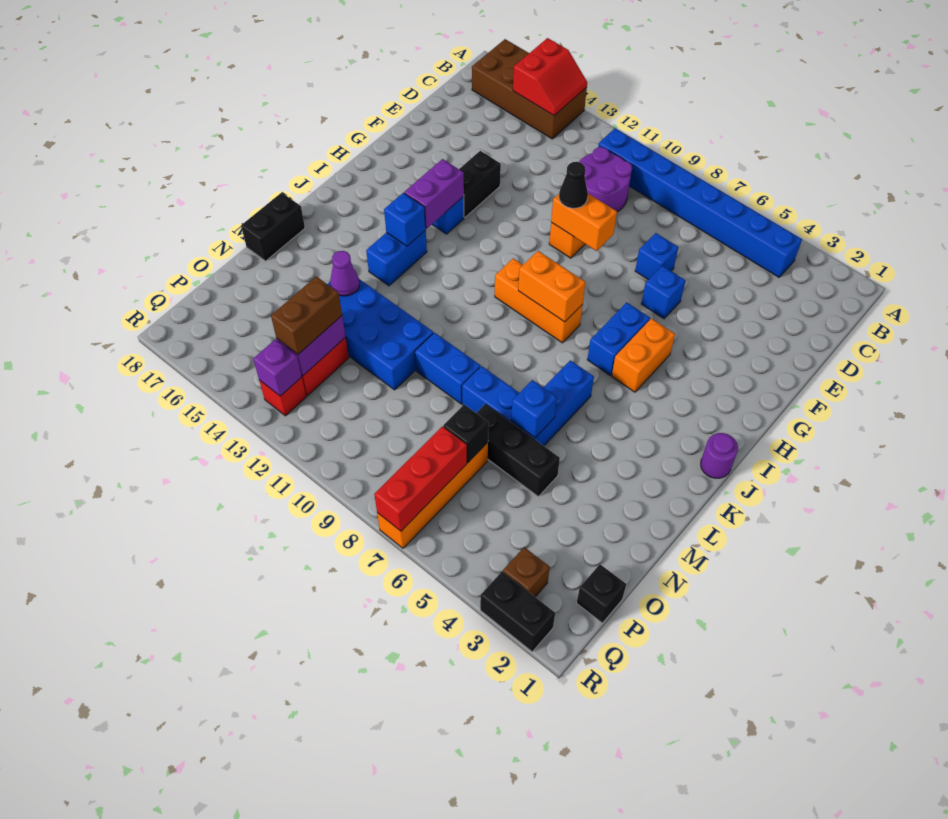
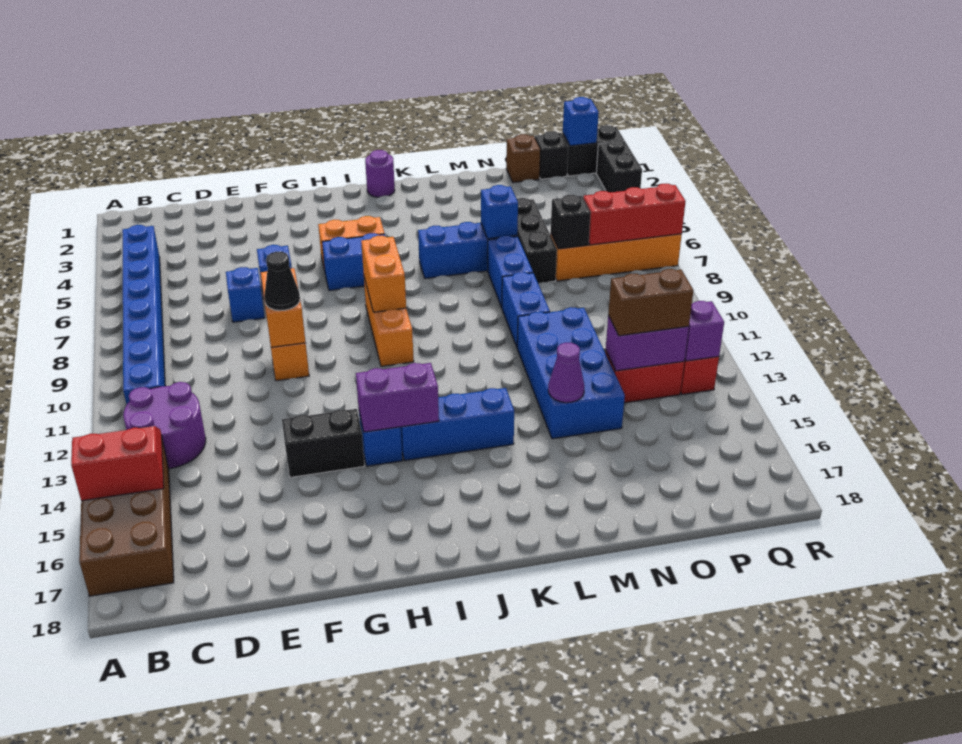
purple round brick C10:D11 level 1 -> purple round brick B12:C13 level 1
blue brick J14:K14 level 1 -> blue brick I14:K14 level 1
blue brick J14 level 2 -> blue brick Q1 level 2
black brick L18:M18 level 1 -> black brick Q1:R1 level 1
brown brick Q3 level 1 -> brown brick O1 level 1

